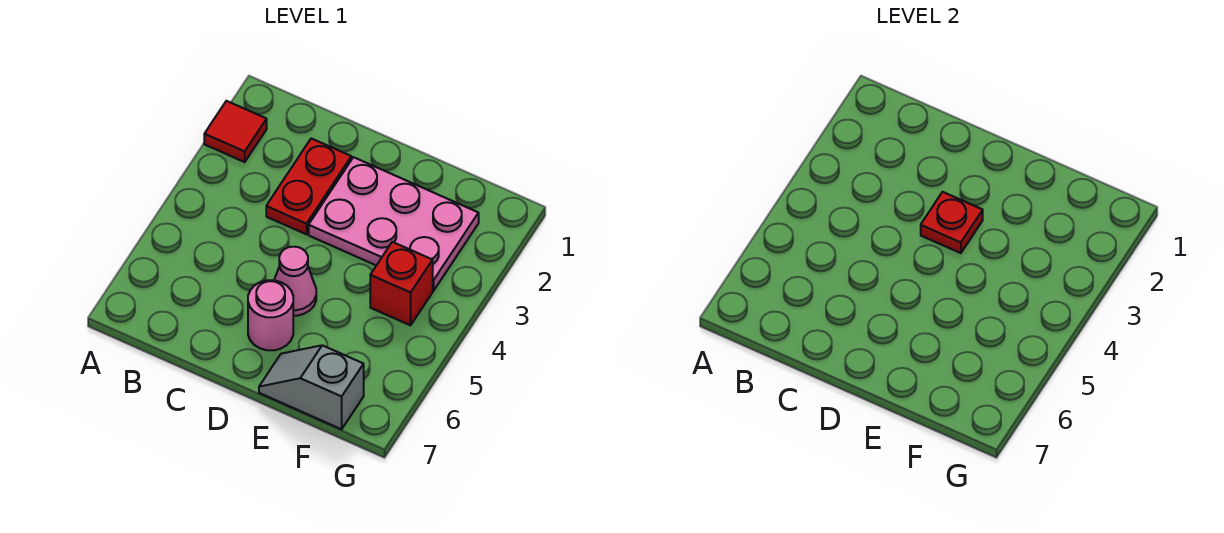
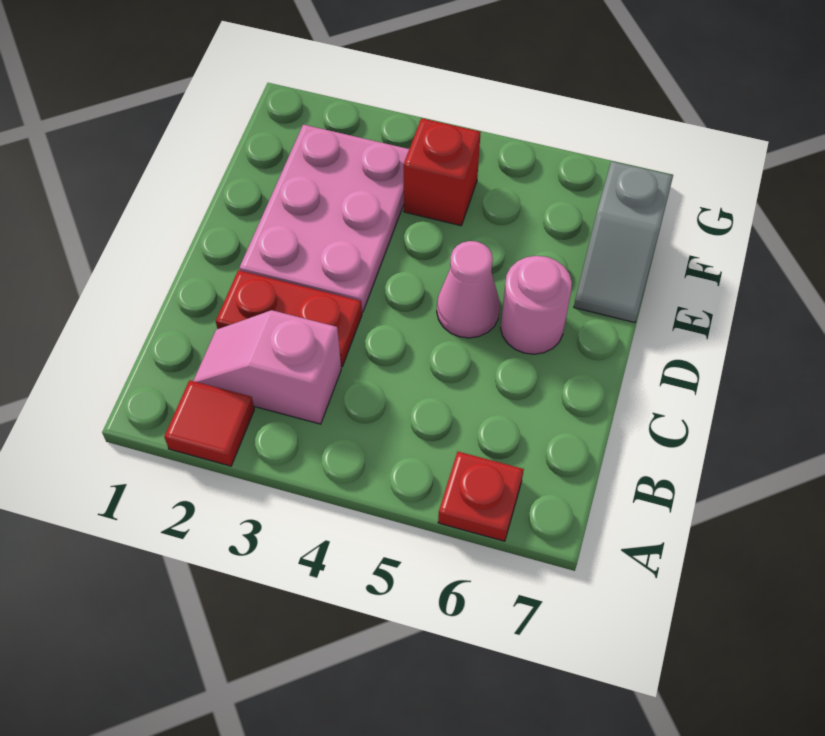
none -> pink slope B2:B3 level 1 top 3
red plate D3 level 2 -> red plate A6 level 1

